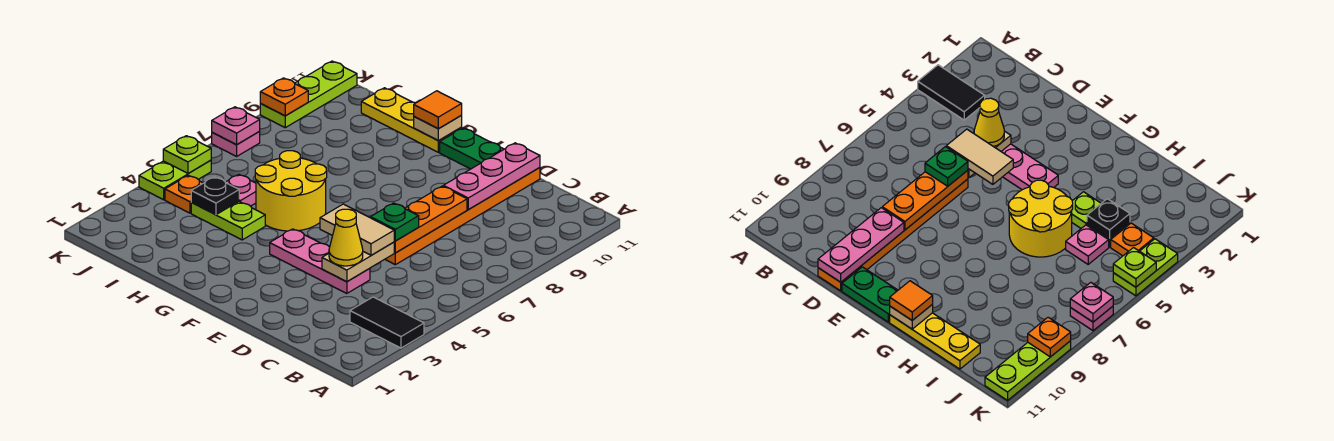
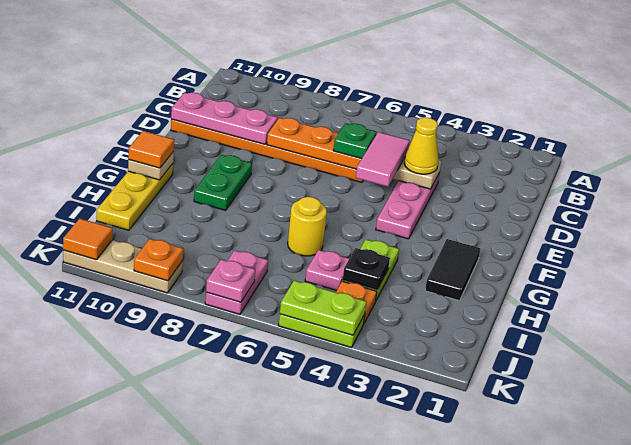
black tile A3:B3 level 1 -> black tile G2:H2 level 1
tan tile D5:E5 level 3 -> pink tile D5:E5 level 3
green plate E11:F11 level 1 -> green plate F9:G9 level 1
yellow round brick G5:H6 level 1 -> yellow round brick H6 level 1
lime plate K5 level 2 -> lime plate K4:K5 level 2
pink plate K7 level 1 -> pink plate J7:K7 level 1
lime plate K9:K11 level 1 -> tan plate K9:K11 level 1
none -> orange tile K11 level 2

